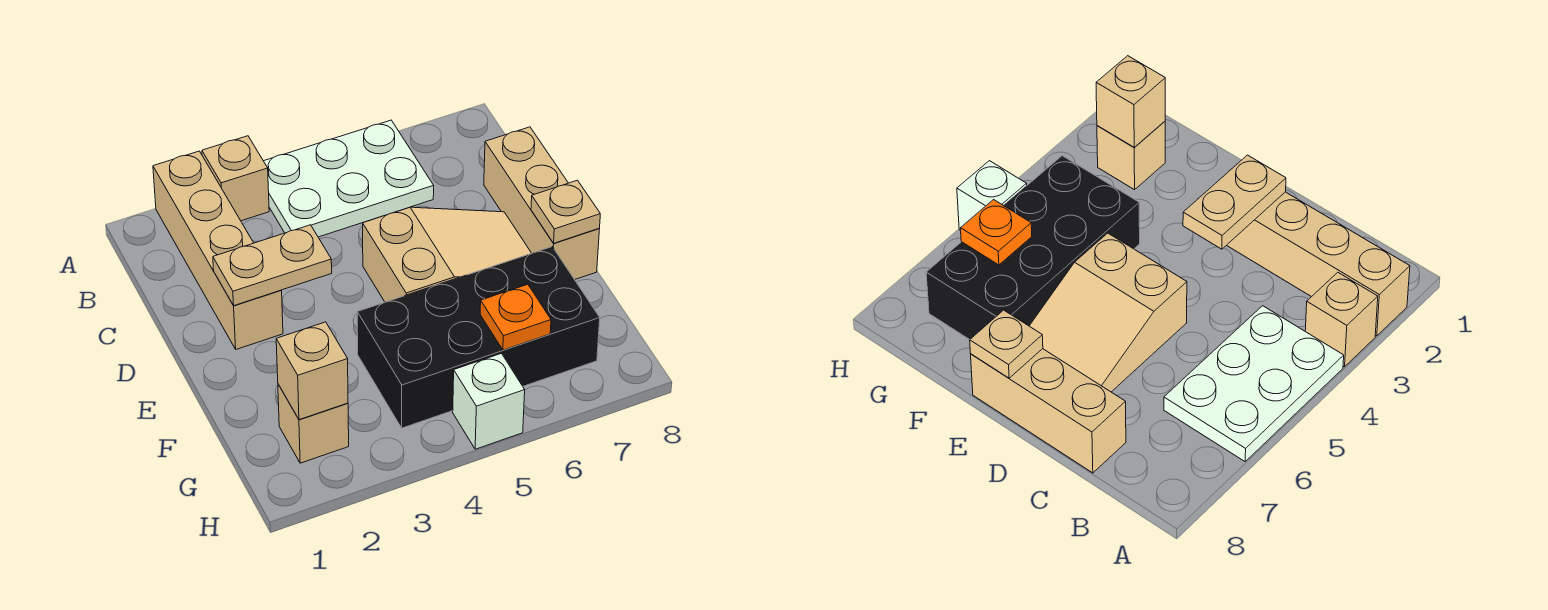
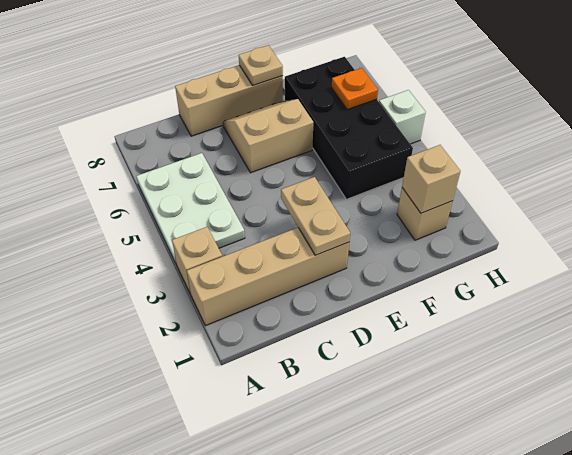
tan slope D5:E7 level 1 top 5 -> tan slope D6:E7 level 1 top 6

